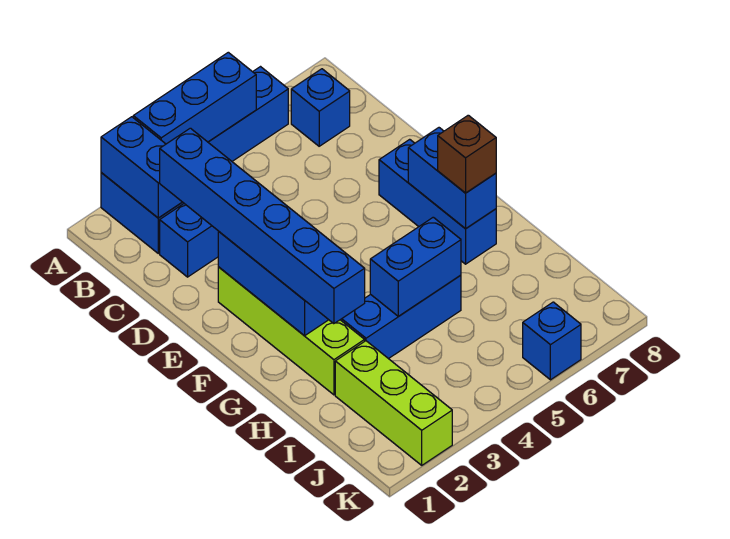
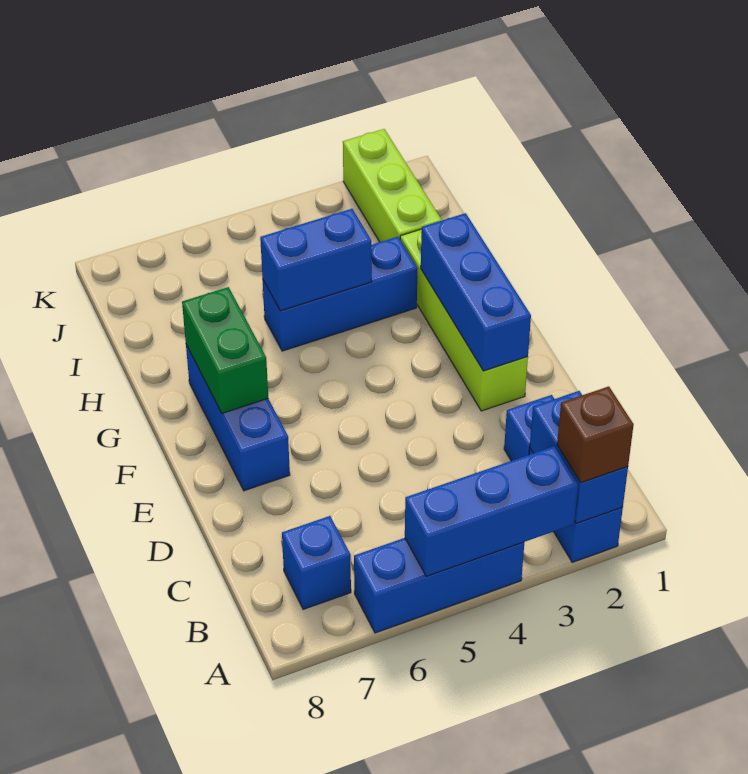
blue brick C2:H2 level 3 -> none
blue brick F7:G7 level 2 -> green brick F7:G7 level 2
brown brick G7 level 3 -> brown brick A2 level 3
blue brick K6 level 1 -> none

